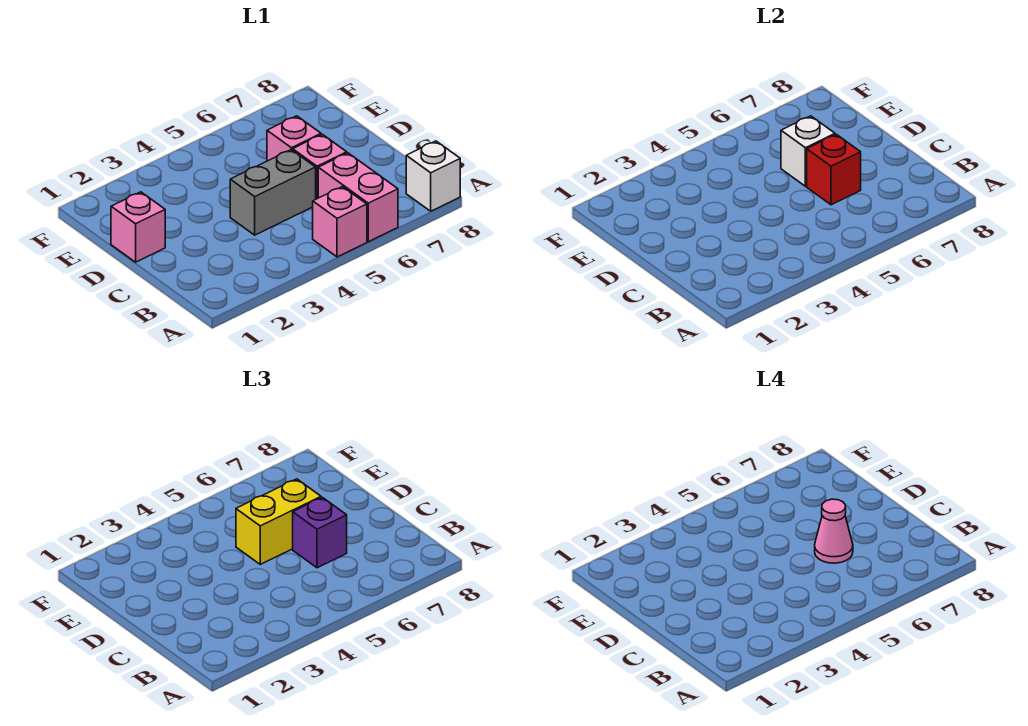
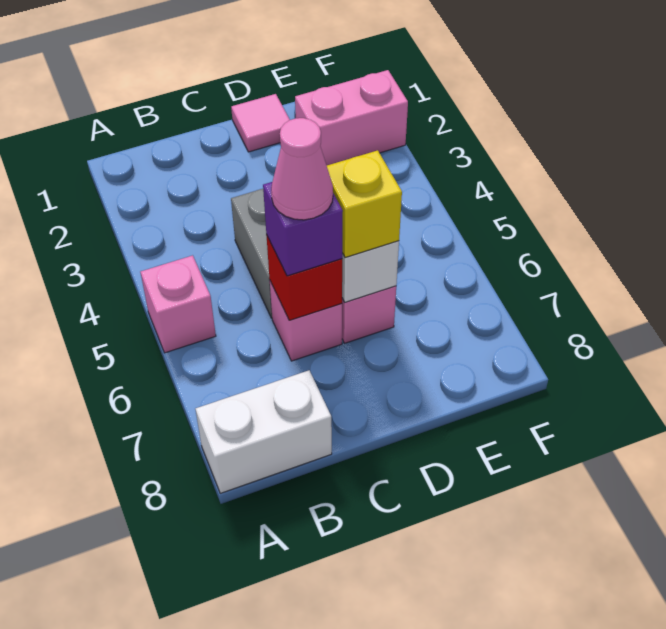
pink brick A6:B6 level 1 -> pink brick E2:F2 level 1
white brick A8 level 1 -> white brick A8:B8 level 1
pink brick D1 level 1 -> pink tile D1 level 1
yellow brick D5:D6 level 3 -> yellow brick D6 level 3

